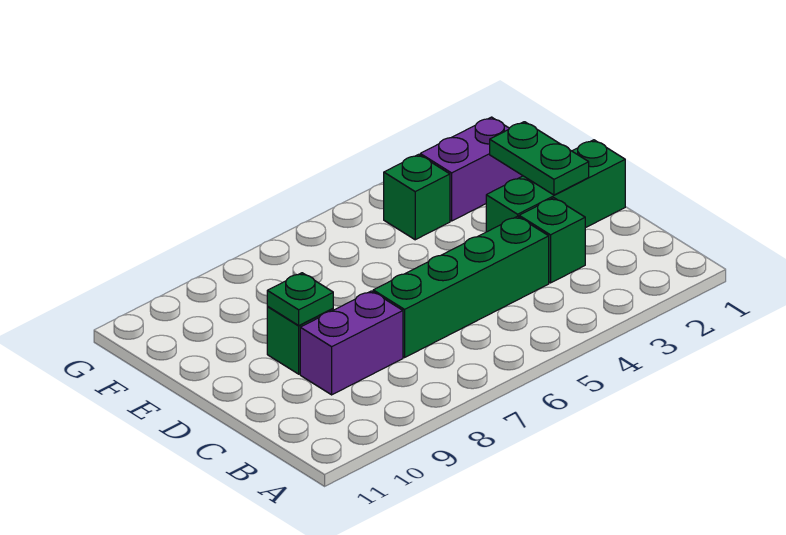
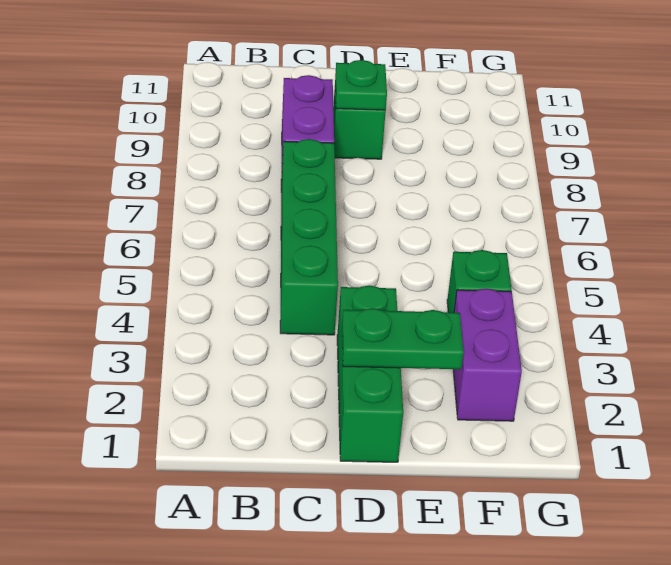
green brick C3 level 1 -> none

